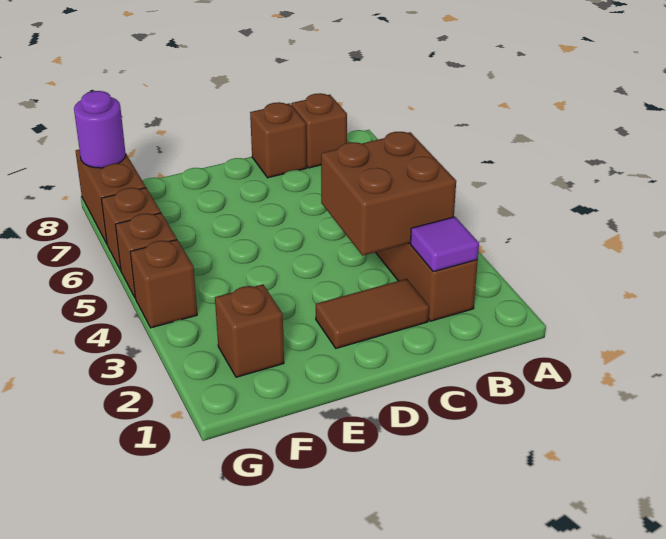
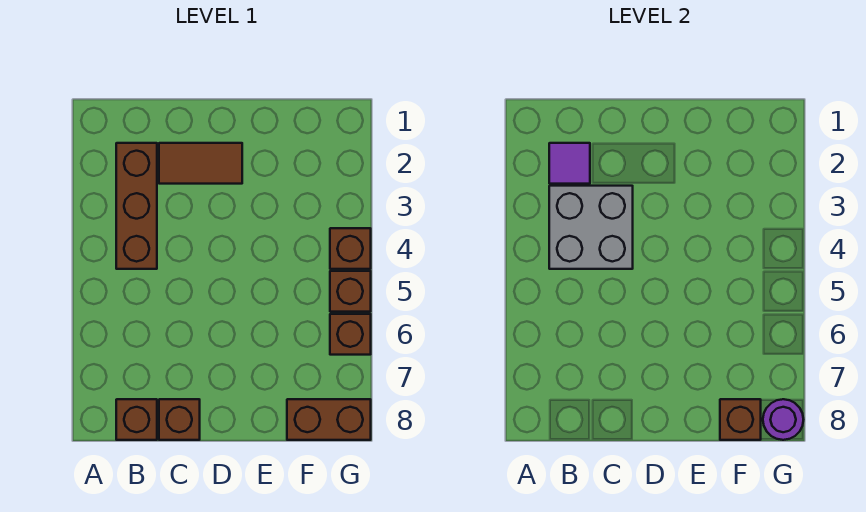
brown brick B3:C4 level 2 -> grey brick B3:C4 level 2
brown brick F2 level 1 -> brown brick F8 level 2
brown brick G7:G8 level 1 -> brown brick F8:G8 level 1

